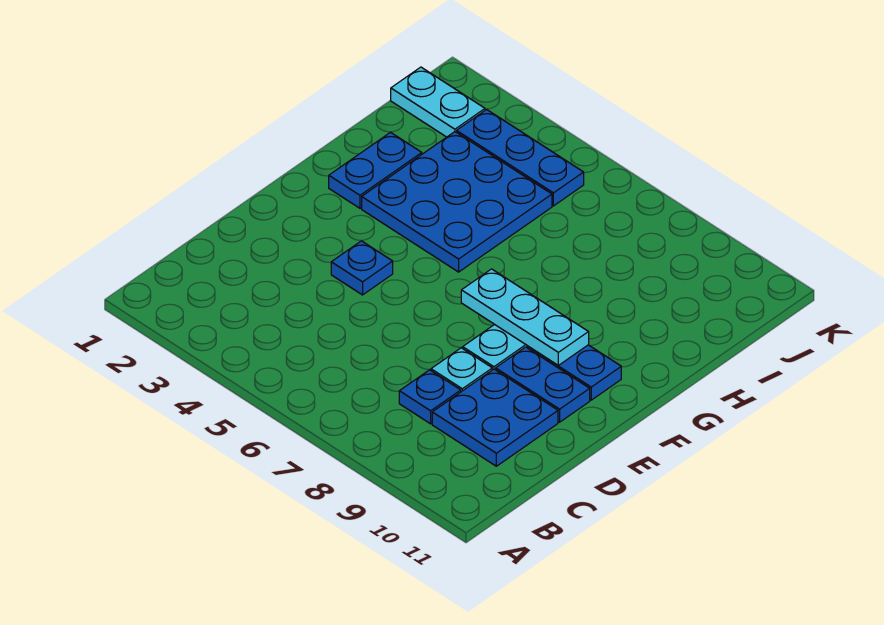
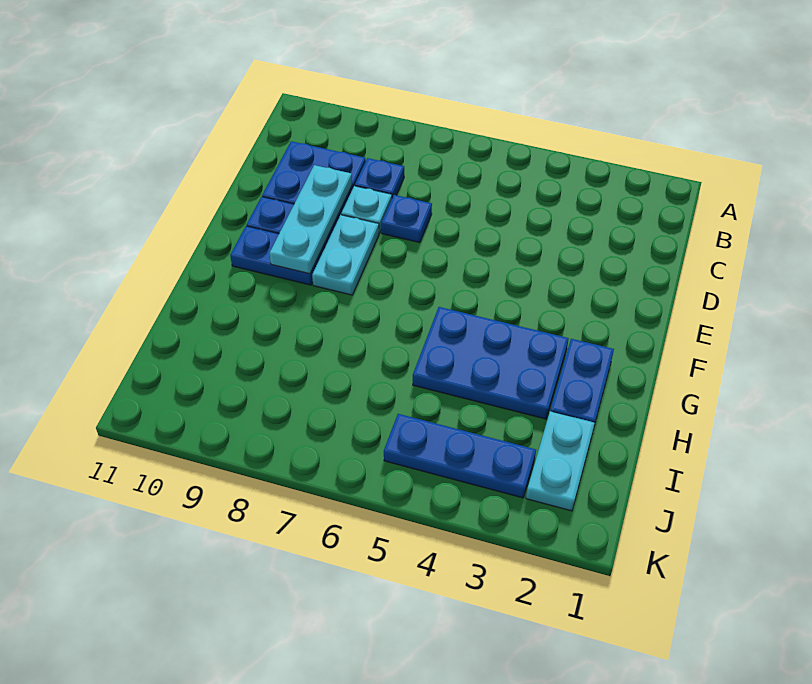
blue plate E4 level 1 -> blue plate D7 level 1
cyan plate F7:F9 level 2 -> cyan plate D9:F9 level 2
blue plate G3:I5 level 1 -> blue plate G3:H5 level 1
cyan plate J1:J2 level 1 -> cyan plate I2:J2 level 1

